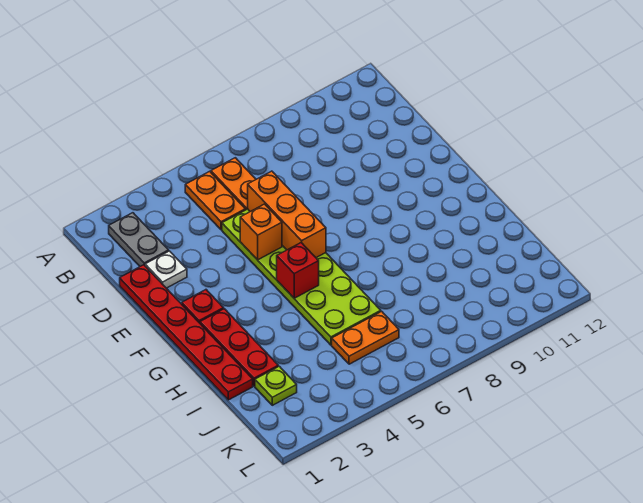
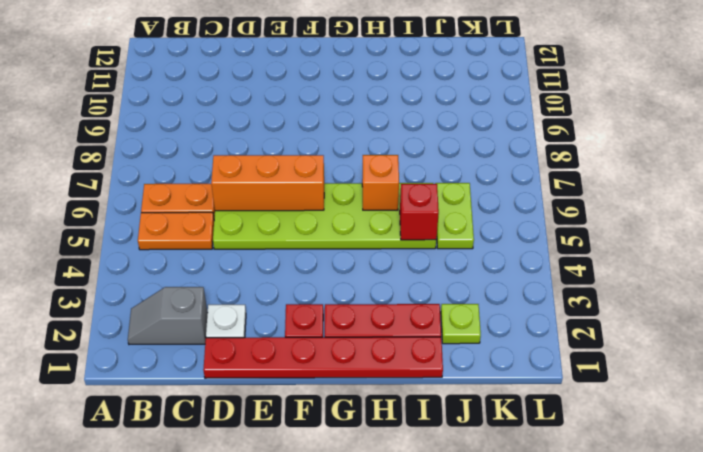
grey plate B2:C2 level 1 -> grey slope B2:C2 level 1 top C
orange brick E5 level 2 -> orange brick H6 level 2
red brick G5 level 2 -> red brick I5 level 2
orange plate J5:J6 level 1 -> lime plate J5:J6 level 1

